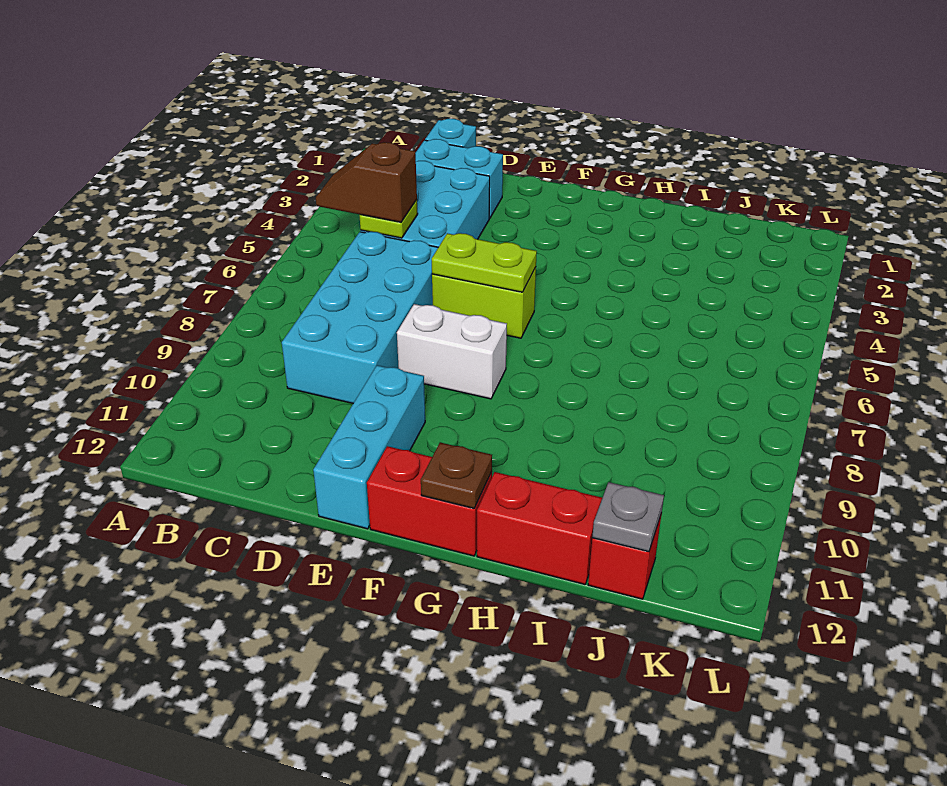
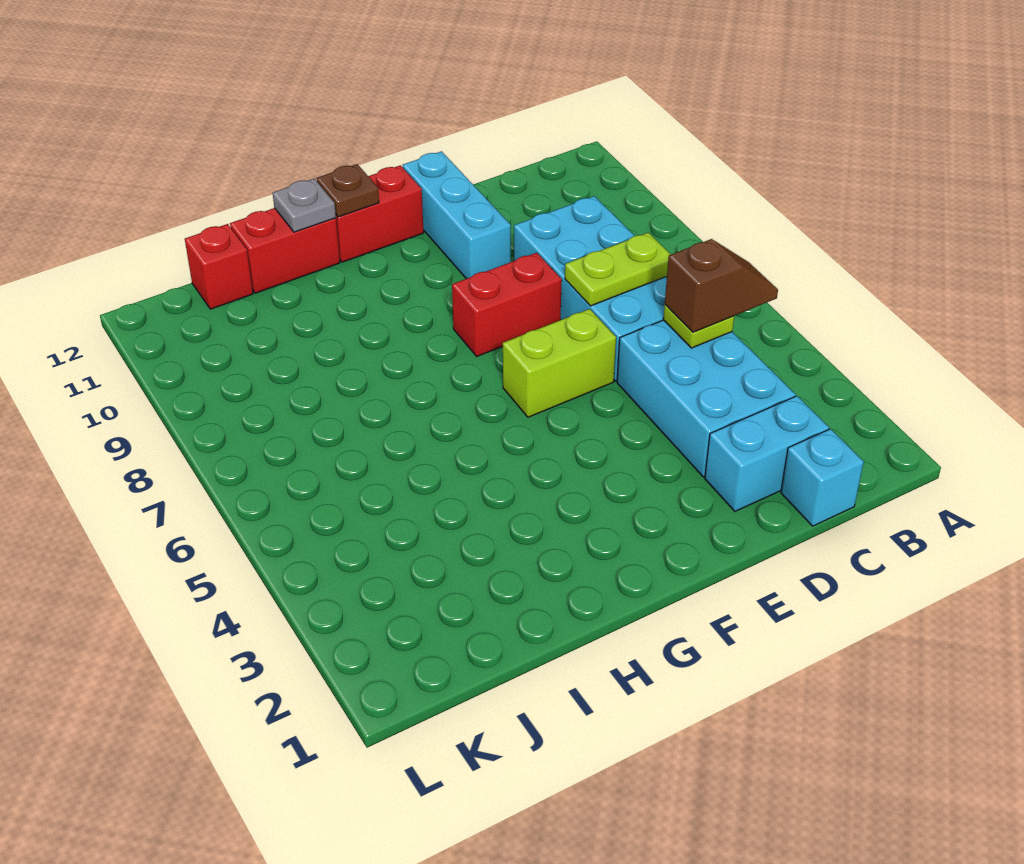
lime plate E6:F6 level 2 -> lime plate C7:D7 level 2
white brick E8:F8 level 1 -> red brick E8:F8 level 1
grey plate J12 level 2 -> grey plate H12 level 2

